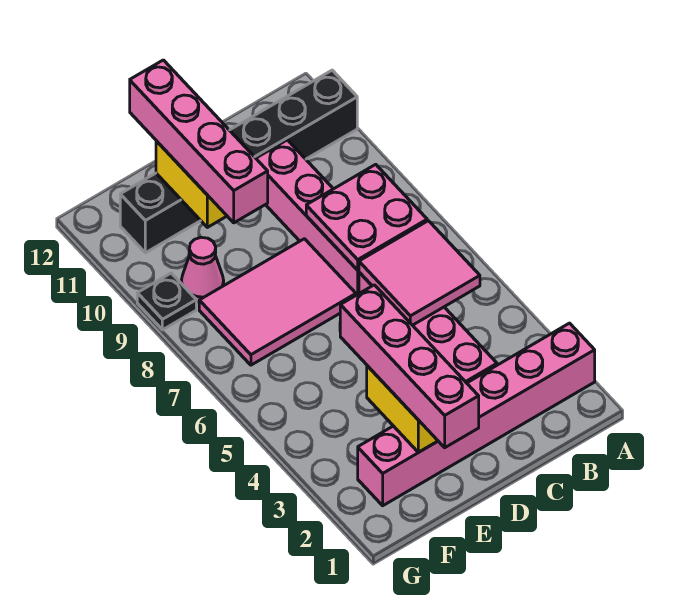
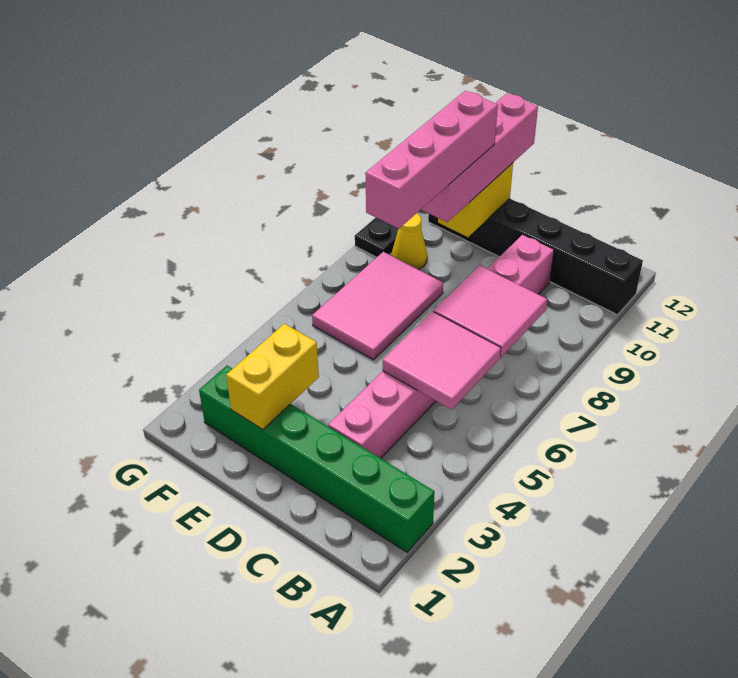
pink brick A2:F2 level 1 -> green brick A2:F2 level 1
pink plate B7:C8 level 2 -> pink tile B7:C8 level 2
pink tile D7:F8 level 1 -> pink tile E6:F8 level 1
pink brick E1:E4 level 3 -> pink brick E7:E10 level 4
pink cone F9 level 1 -> yellow cone F9 level 1

